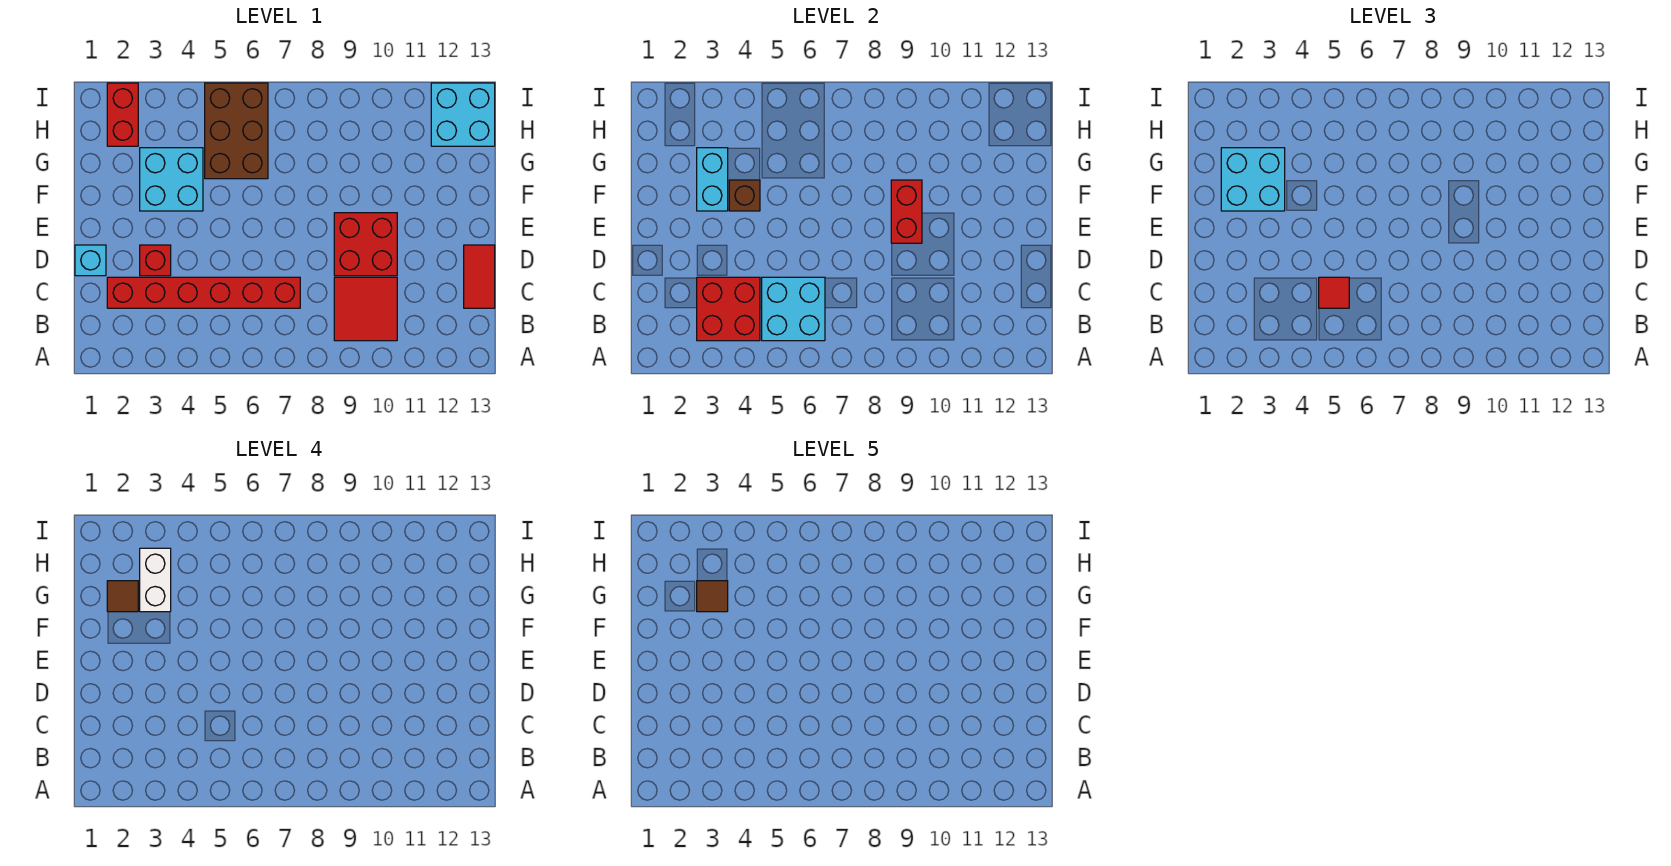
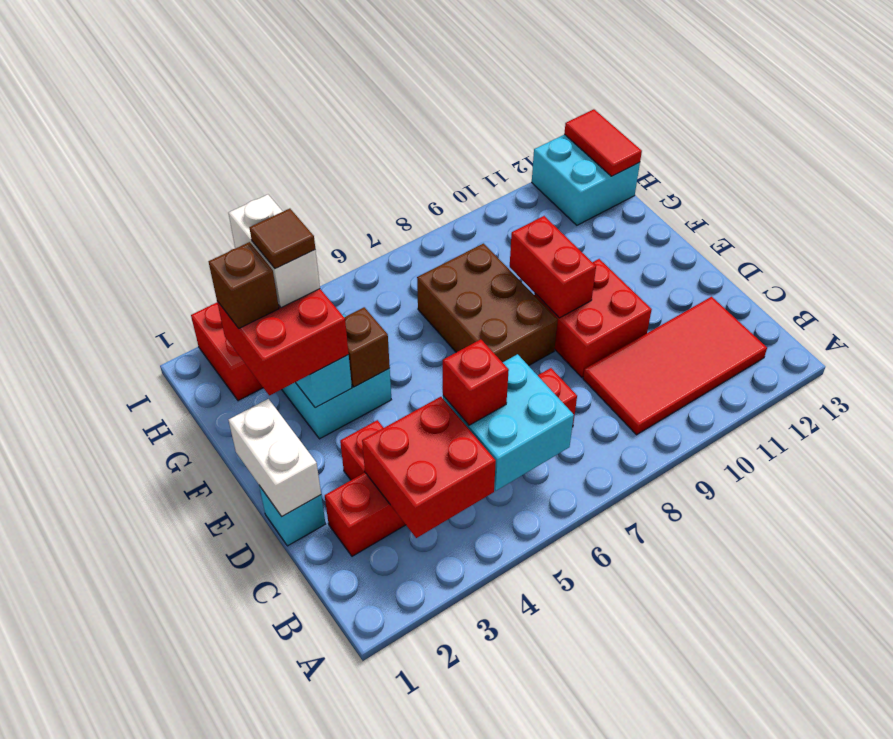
red tile B9:C10 level 1 -> red tile B9:C12 level 1
red tile C5 level 3 -> red brick C5 level 3
red tile C13:D13 level 1 -> red tile H13:I13 level 2
none -> white brick D1:E1 level 2
cyan brick F2:G3 level 3 -> red brick F2:G3 level 3
brown tile G2 level 4 -> brown brick G2 level 4
brown brick G5:I6 level 1 -> brown brick E7:G8 level 1

